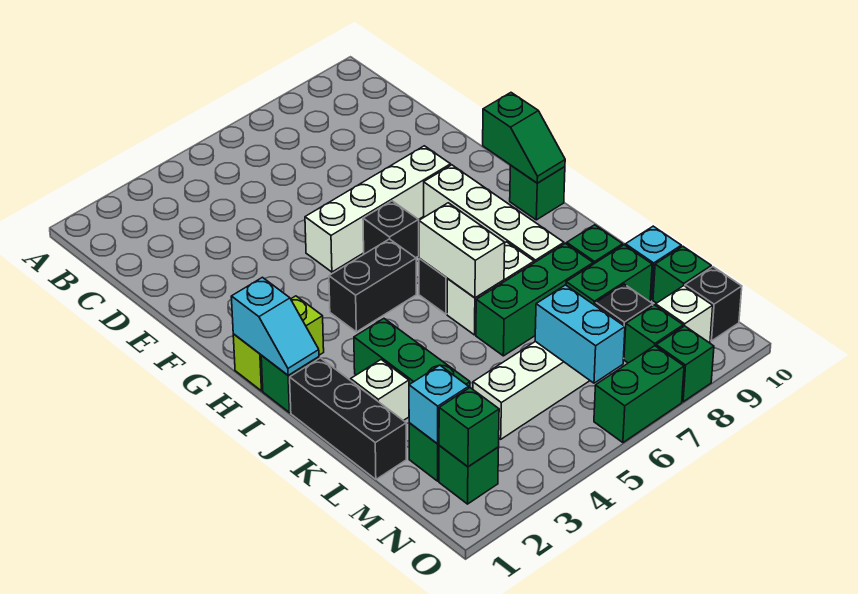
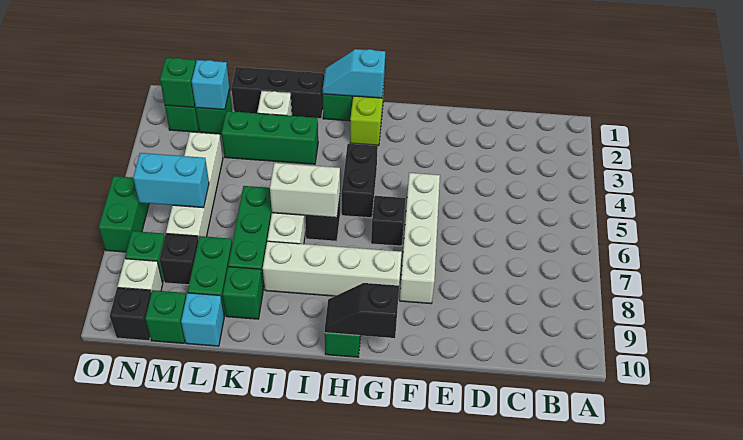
green slope G10:H10 level 2 top G -> black slope G10:H10 level 2 top G
green brick O8 level 1 -> none

